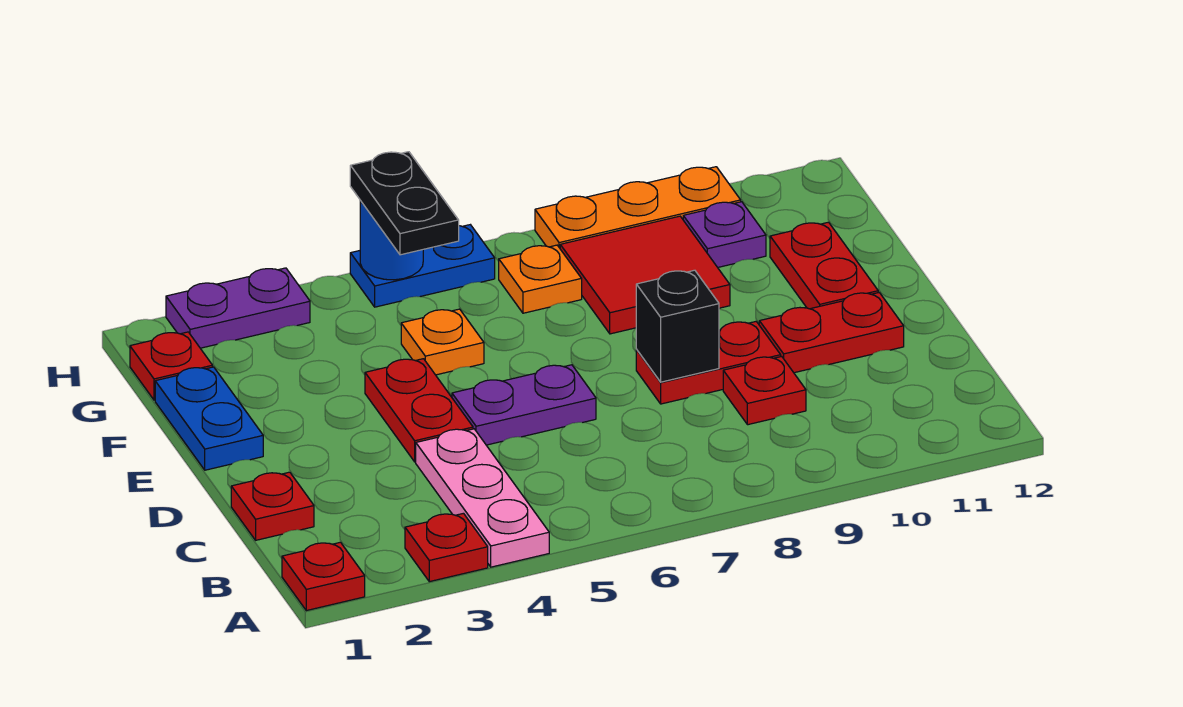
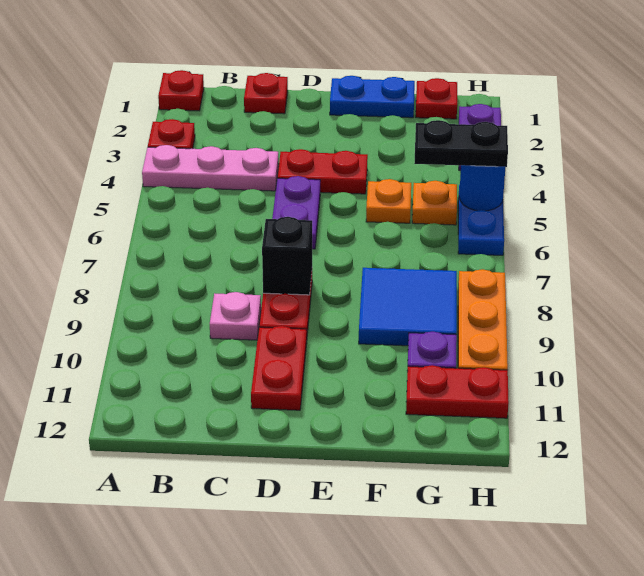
red plate C9 level 1 -> pink plate C9 level 1
red plate E11:F11 level 1 -> red plate G11:H11 level 1
red tile F8:G9 level 1 -> blue tile F8:G9 level 1
orange plate G7 level 1 -> orange plate G5 level 1

